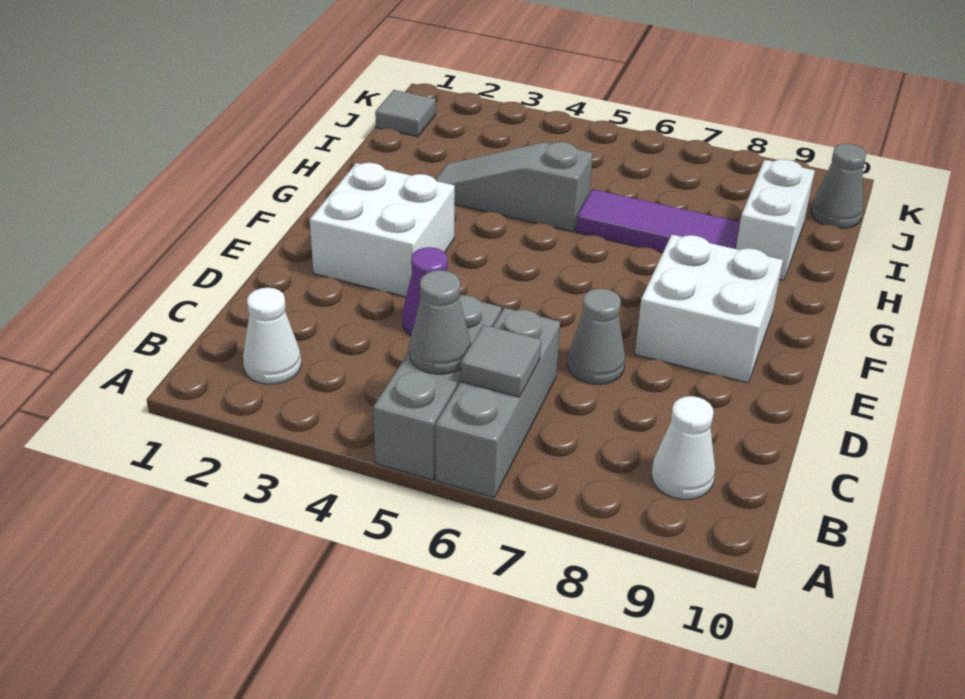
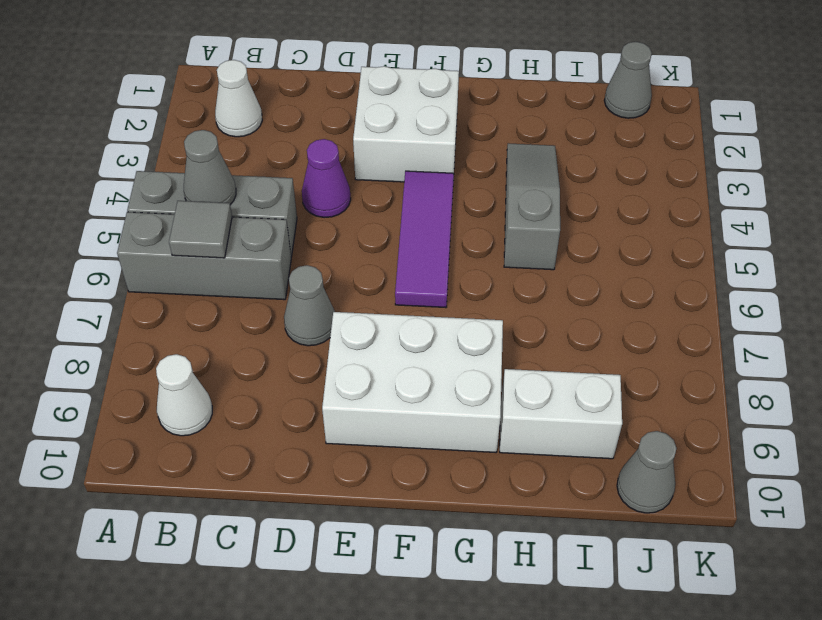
white brick E8:F9 level 1 -> white brick E8:G9 level 1
purple tile H6:H8 level 1 -> purple tile F4:F6 level 1
grey tile J1 level 1 -> grey cone J1 level 1

